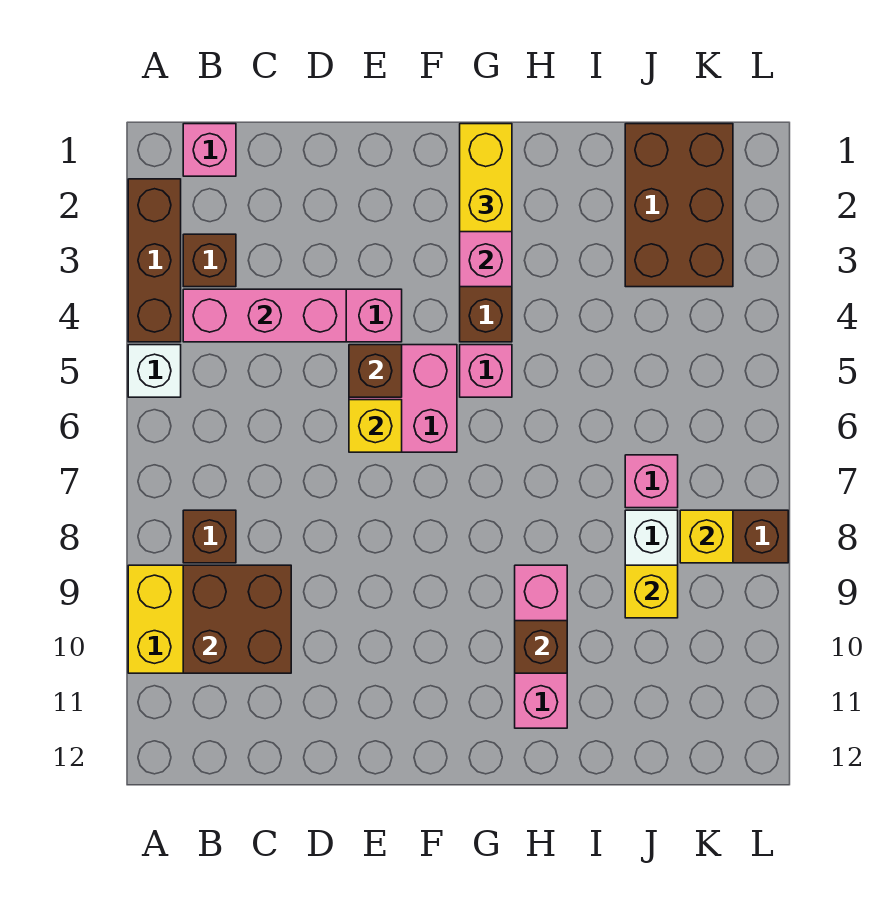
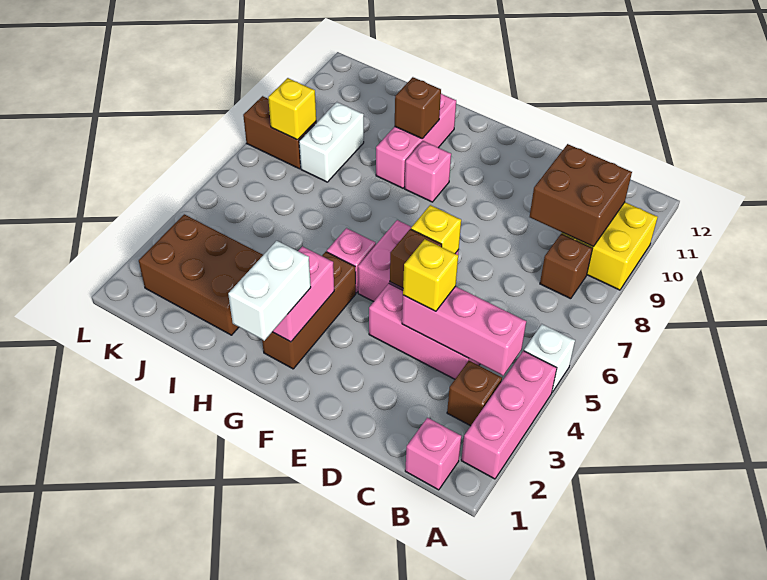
brown brick A2:A4 level 1 -> pink brick A2:A4 level 1
yellow brick G1:G2 level 3 -> white brick G1:G2 level 3
brown brick J1:K3 level 1 -> brown brick I2:K3 level 1
pink brick J7 level 1 -> pink brick G9 level 1
yellow brick J9 level 2 -> yellow brick D4 level 3

